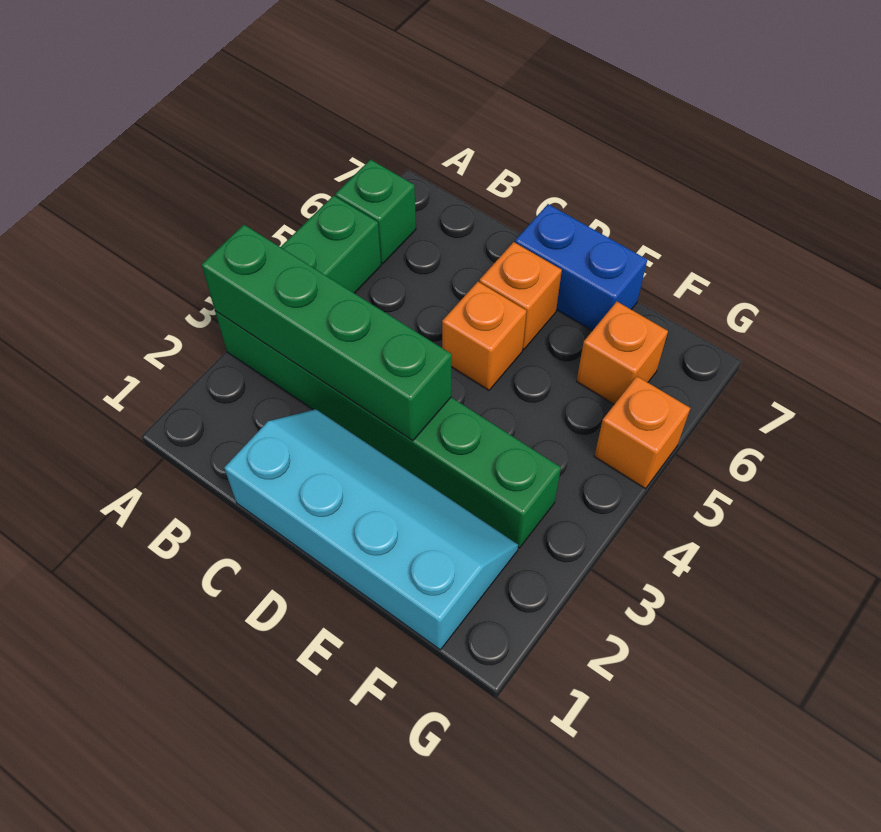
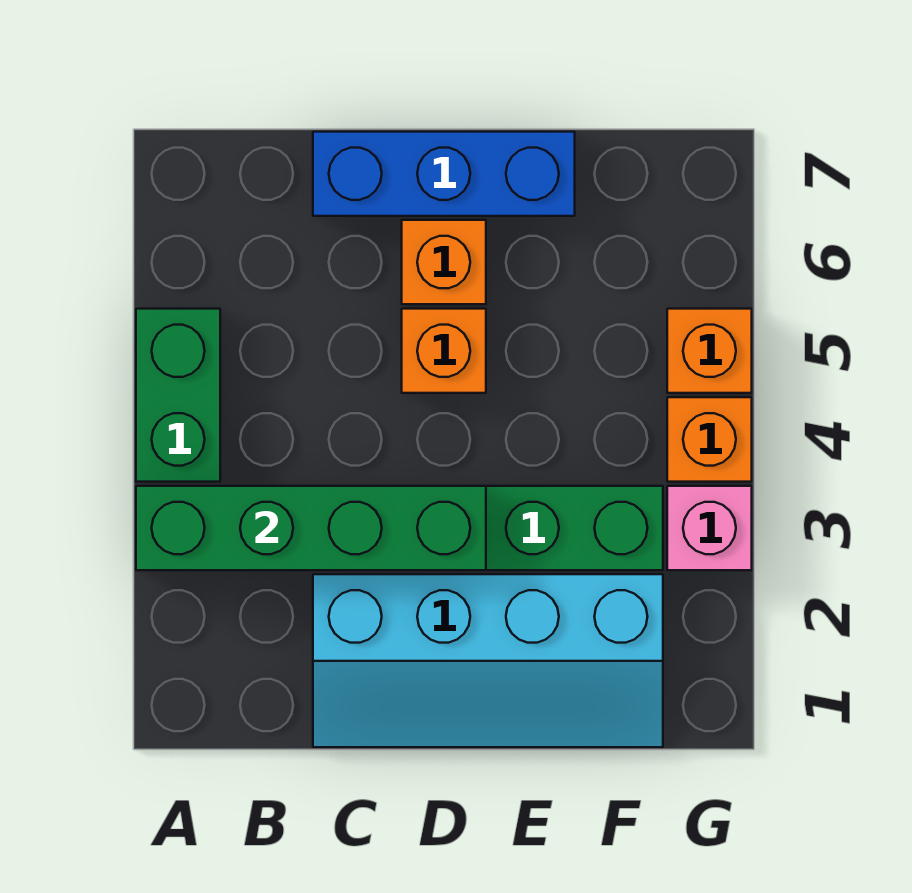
green brick A6 level 1 -> none
cyan slope C1:F2 level 1 top 1 -> cyan slope C1:F2 level 1 top 2
blue brick D7:E7 level 1 -> blue brick C7:E7 level 1
orange brick F6 level 1 -> orange brick G4 level 1
none -> pink brick G3 level 1

